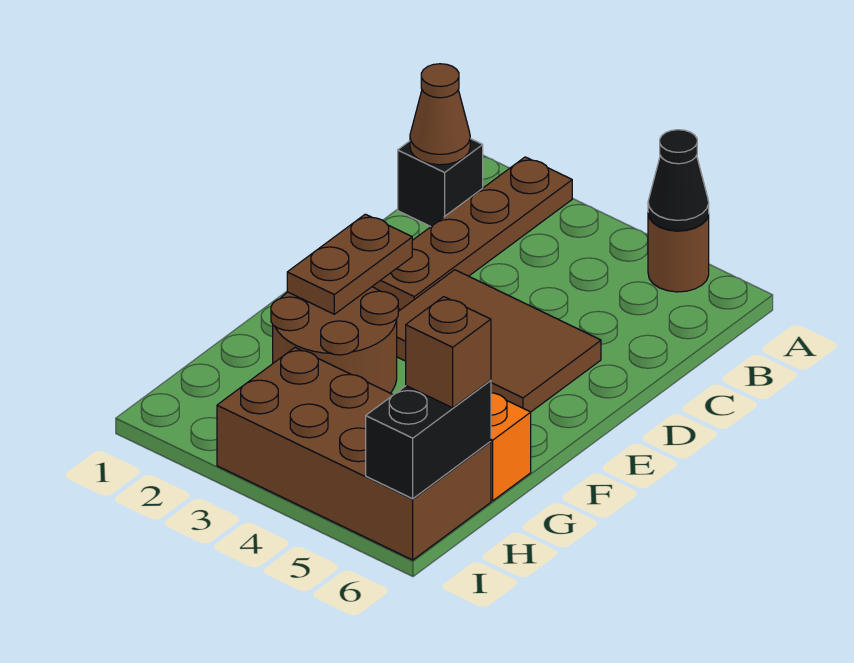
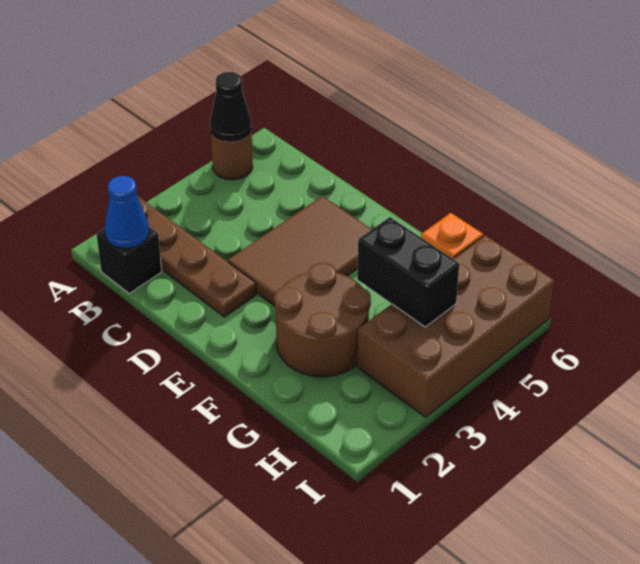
brown cone B1 level 2 -> blue cone B1 level 2
brown plate E2:F2 level 2 -> none
black brick H6:I6 level 2 -> black brick G4:H4 level 2
brown brick H6 level 3 -> none

